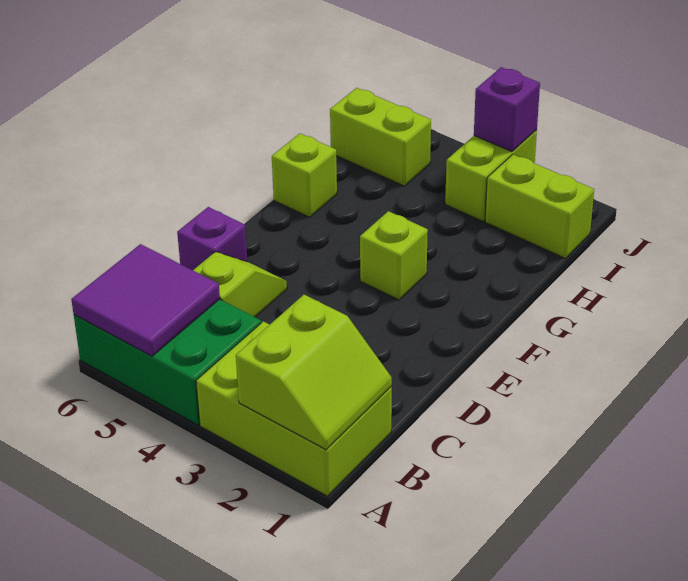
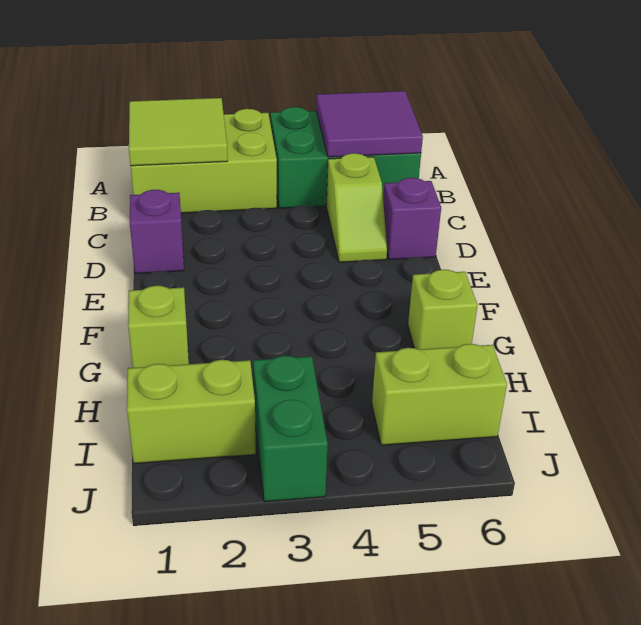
lime slope A1:B2 level 2 top 2 -> lime tile A1:B2 level 2
lime brick F3 level 1 -> lime brick G1 level 1
lime brick I3:J3 level 1 -> green brick I3:J3 level 1
purple brick J3 level 2 -> purple brick D1 level 1

